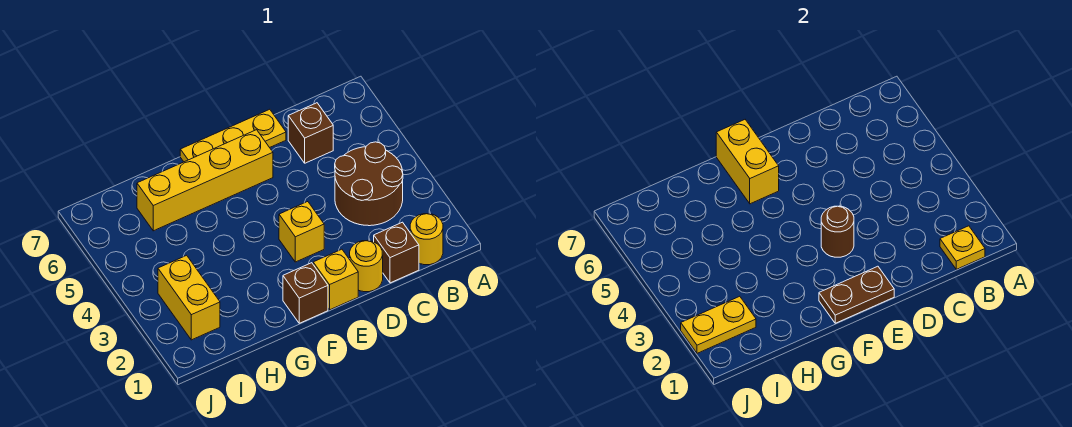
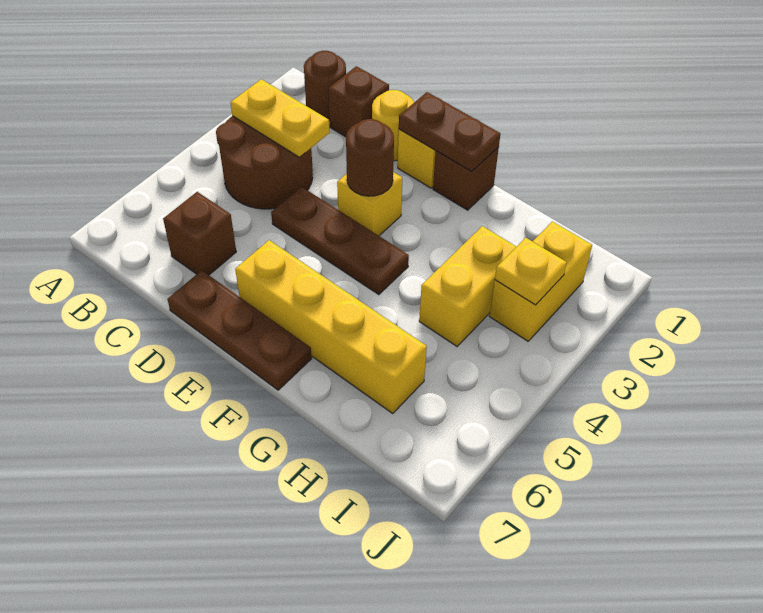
yellow round brick B1 level 1 -> brown round brick B1 level 1
yellow plate B1 level 2 -> yellow plate I3 level 2
none -> brown plate D4:F4 level 1
yellow plate D7:F7 level 1 -> brown plate D7:F7 level 1
yellow brick F6:F7 level 2 -> yellow brick H3:H4 level 1
yellow plate I2:J2 level 2 -> yellow plate B3:C3 level 2

